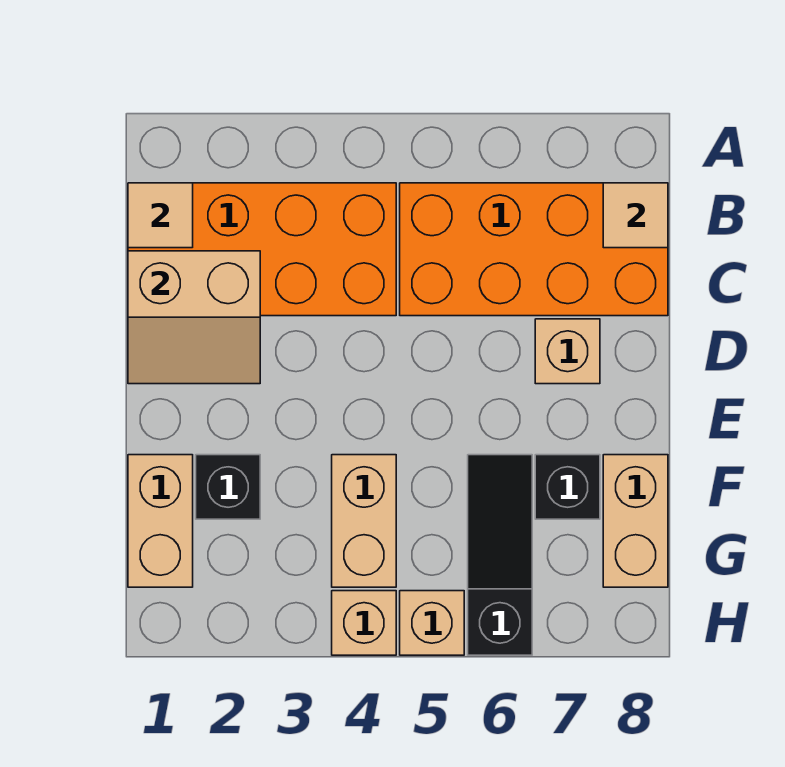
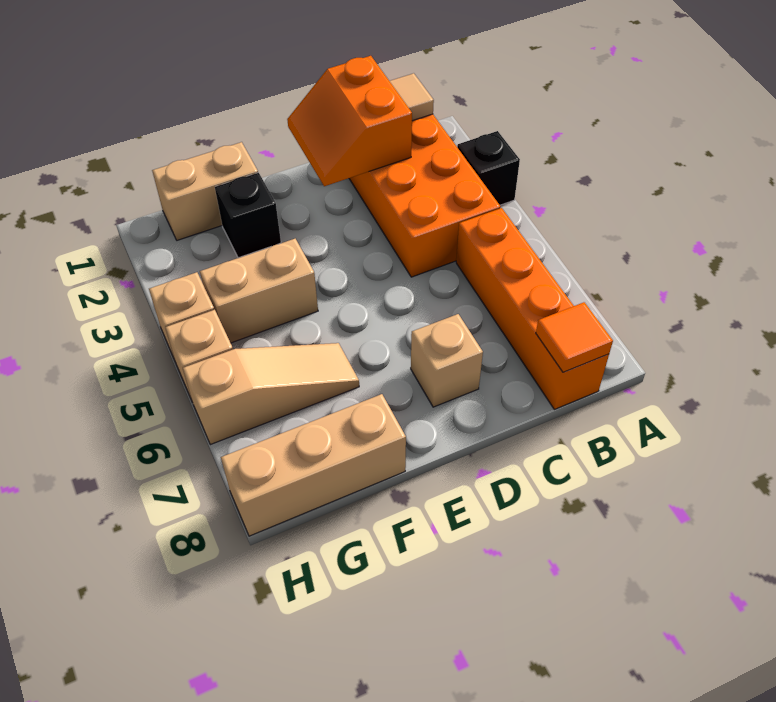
orange brick B5:C8 level 1 -> orange brick B5:B8 level 1
tan tile B8 level 2 -> orange tile B8 level 2
tan slope C1:D2 level 2 top C -> orange slope C1:D2 level 2 top C
black slope F6:H6 level 1 top H -> tan slope F6:H6 level 1 top H
black brick F7 level 1 -> black brick A3 level 1
tan brick F8:G8 level 1 -> tan brick F8:H8 level 1

